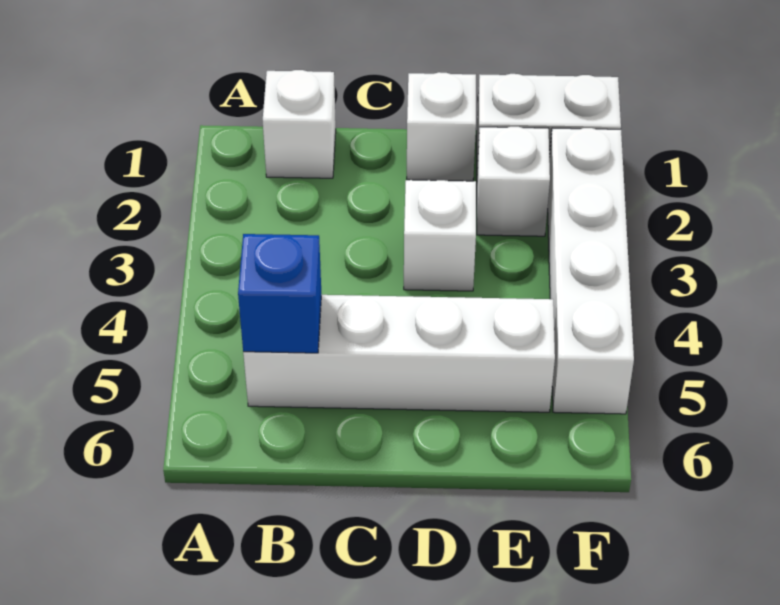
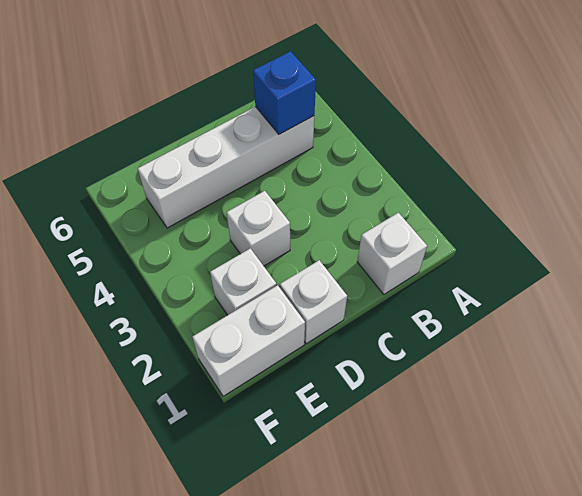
white brick F2:F5 level 1 -> none

